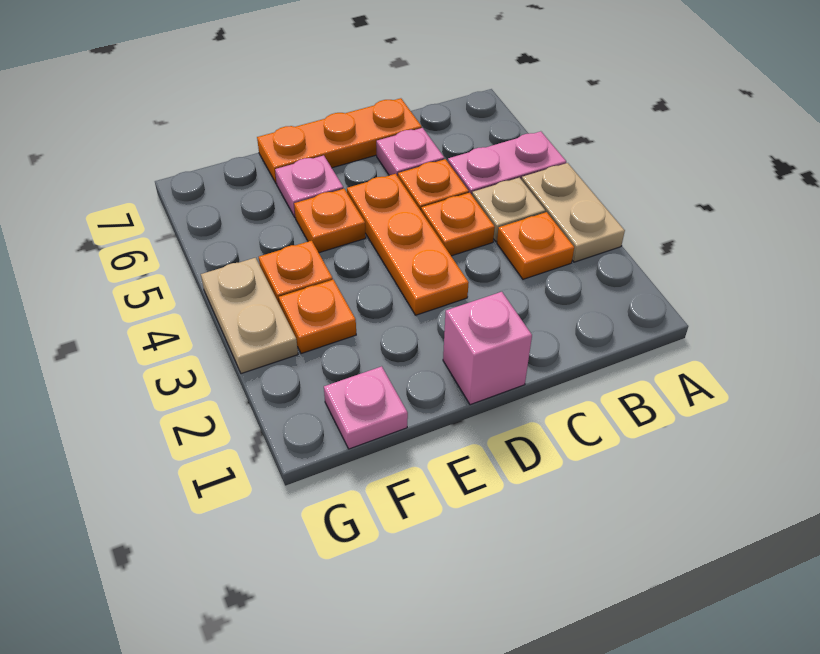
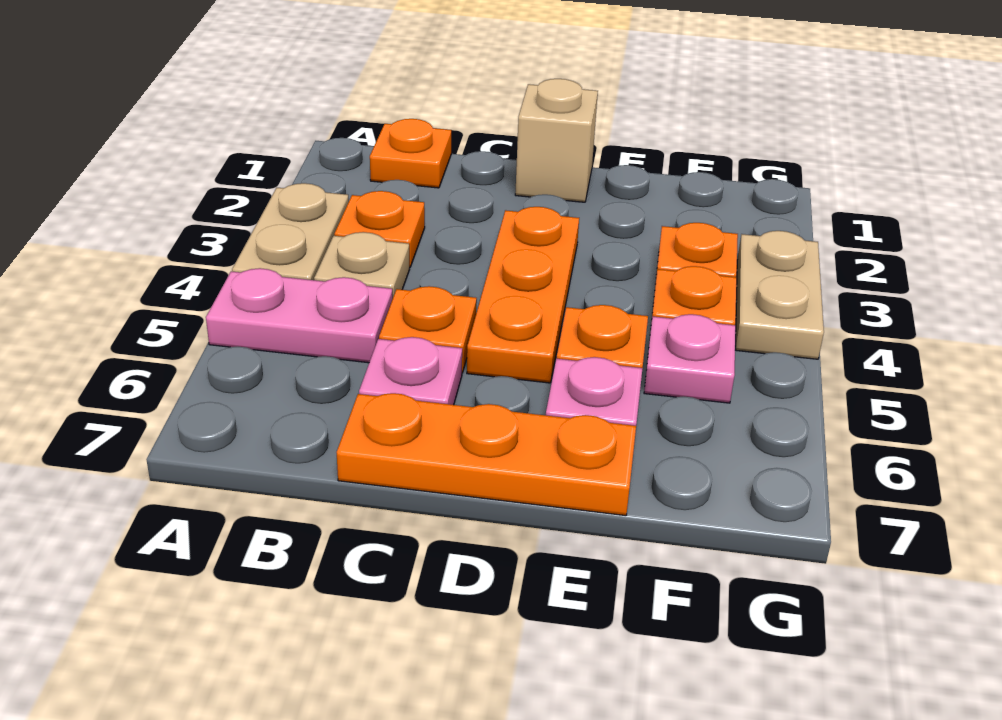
orange plate C4 level 1 -> orange plate B1 level 1
pink brick D1 level 1 -> tan brick D1 level 1
pink plate F1 level 1 -> pink plate F5 level 1

